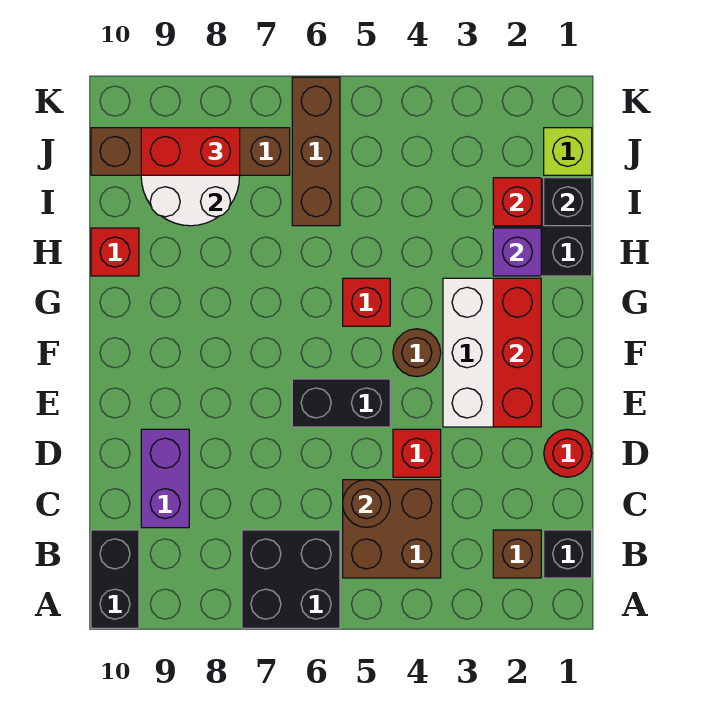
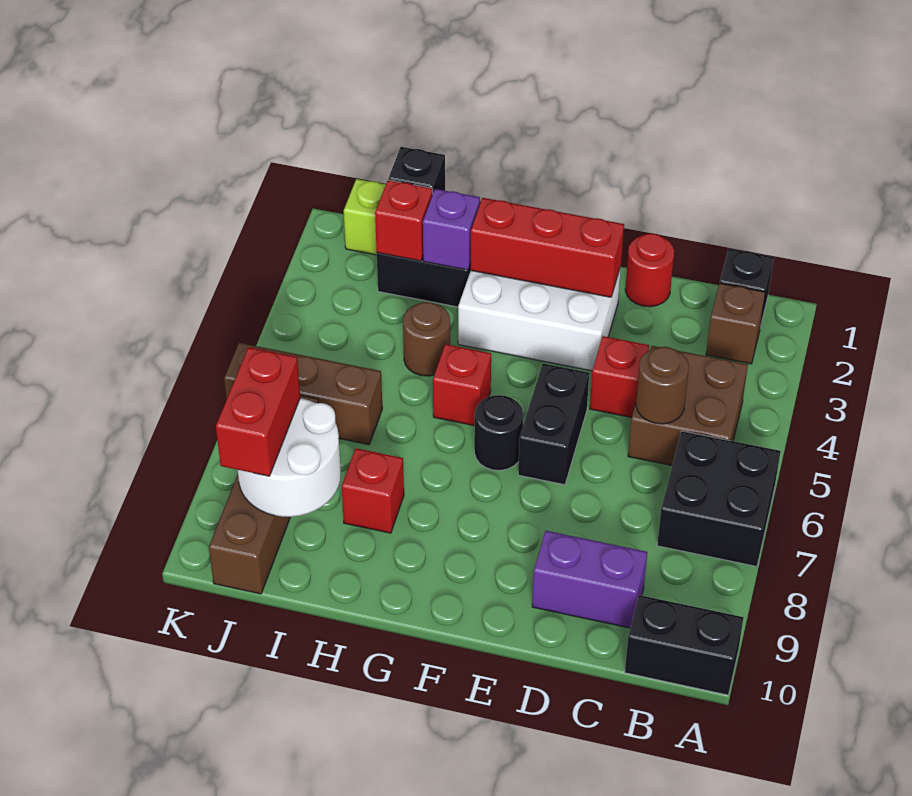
brown round brick F4 level 1 -> brown round brick H4 level 1
none -> black round brick F6 level 1
red brick H10 level 1 -> red brick H8 level 1

